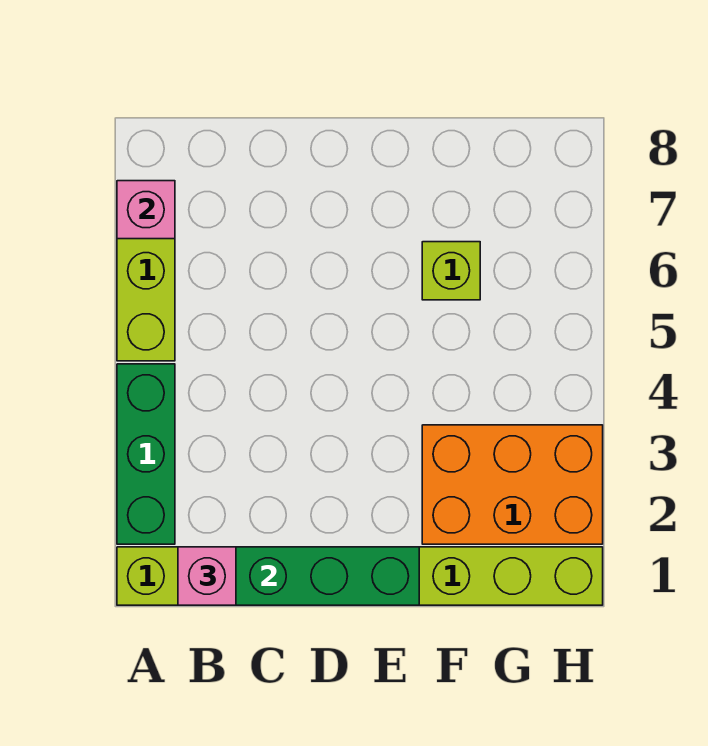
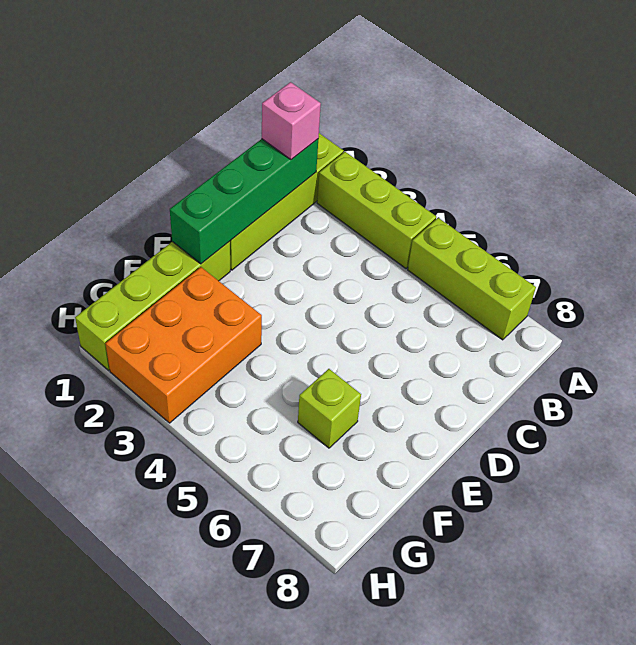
green brick A2:A4 level 1 -> lime brick A2:A4 level 1
pink brick A7 level 2 -> none

